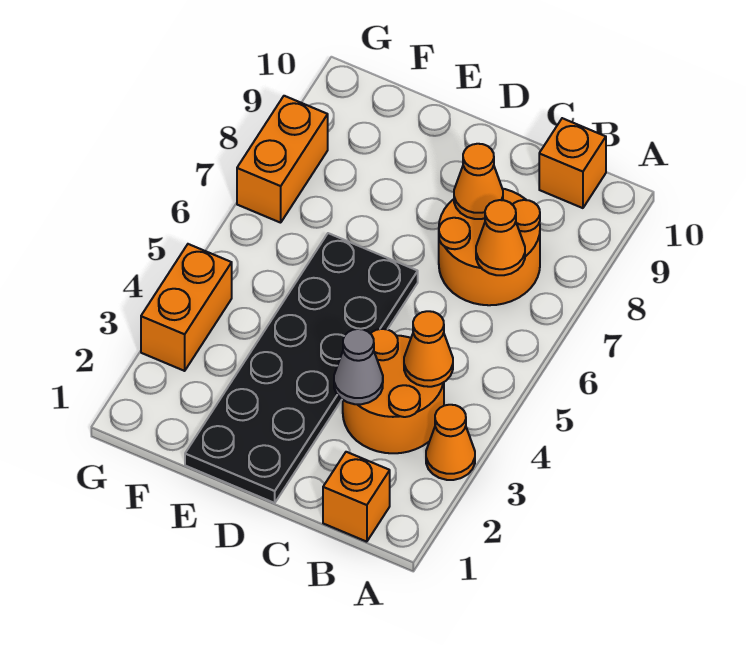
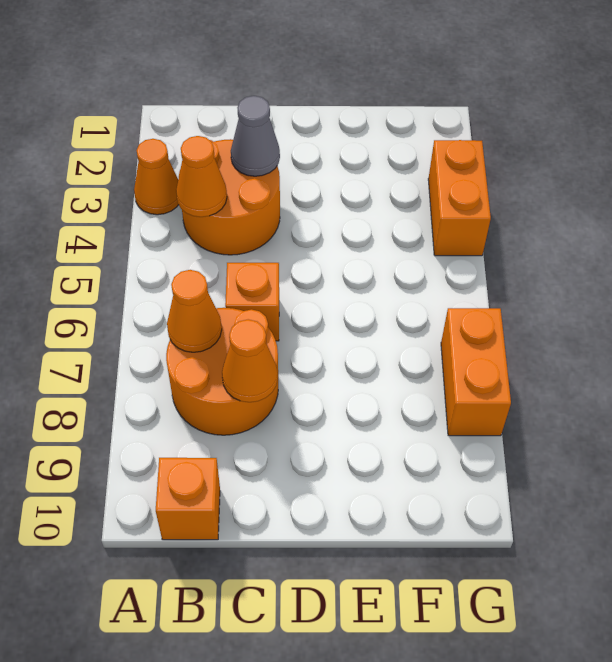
orange brick B1 level 1 -> orange brick C6 level 1
black plate D1:E6 level 1 -> none

